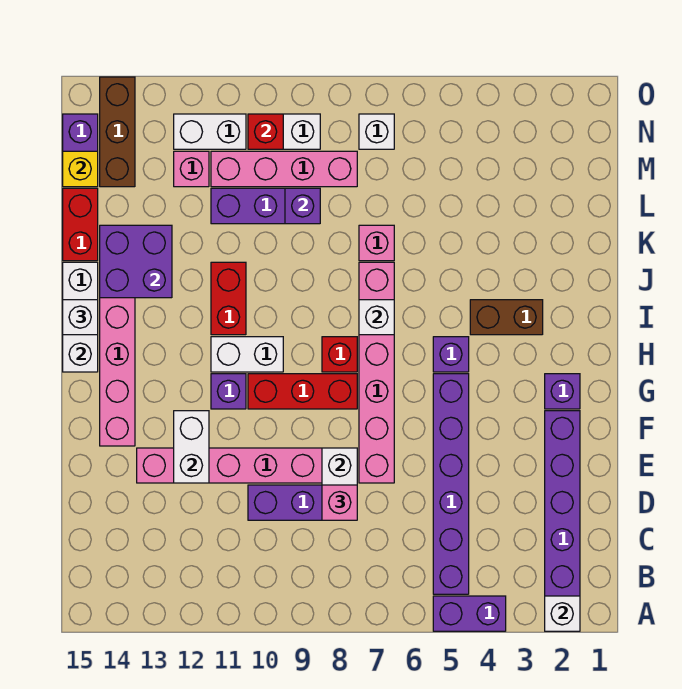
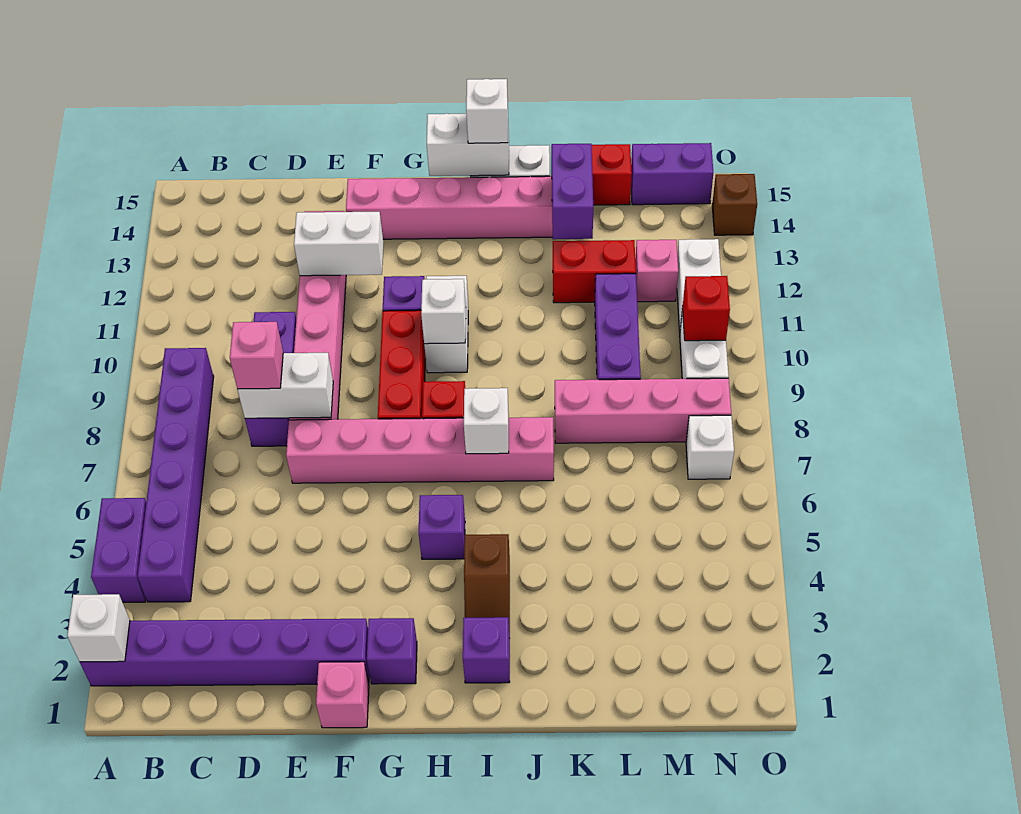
purple brick B5:G5 level 1 -> purple brick B4:B9 level 1
none -> white brick H10 level 2
brown brick I3:I4 level 1 -> brown slope I3:I4 level 1 top 4
red brick I11:J11 level 1 -> red brick K12:L12 level 1
purple brick J13:K14 level 2 -> purple brick K13:K14 level 2
pink brick K7 level 1 -> pink brick F1 level 1
purple brick L9 level 2 -> purple brick I2 level 1
pink brick M8:M11 level 1 -> pink brick K8:N8 level 1
brown brick M14:O14 level 1 -> brown brick O14 level 1
yellow brick M15 level 2 -> none

